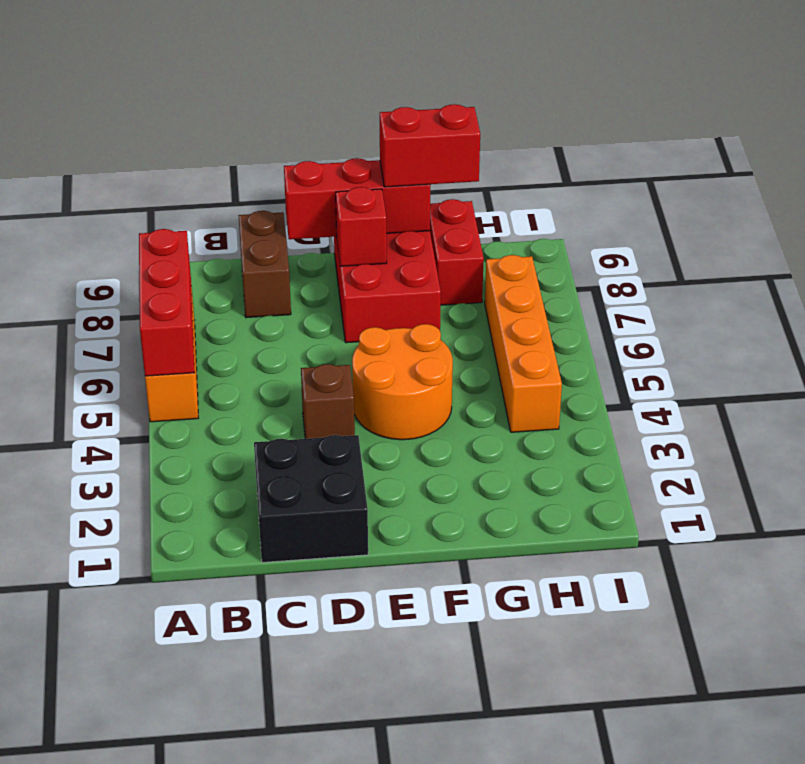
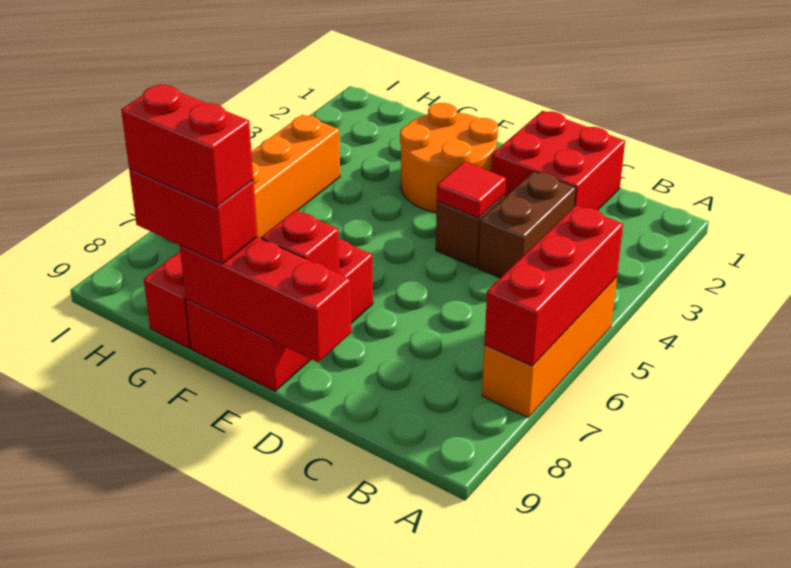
black brick C1:D2 level 1 -> red brick C1:D2 level 1
brown brick C8:C9 level 1 -> brown brick C3:C4 level 1
none -> red tile D4 level 2
orange round brick E4:F5 level 1 -> orange round brick E2:F3 level 1
none -> red brick F9:G9 level 4

